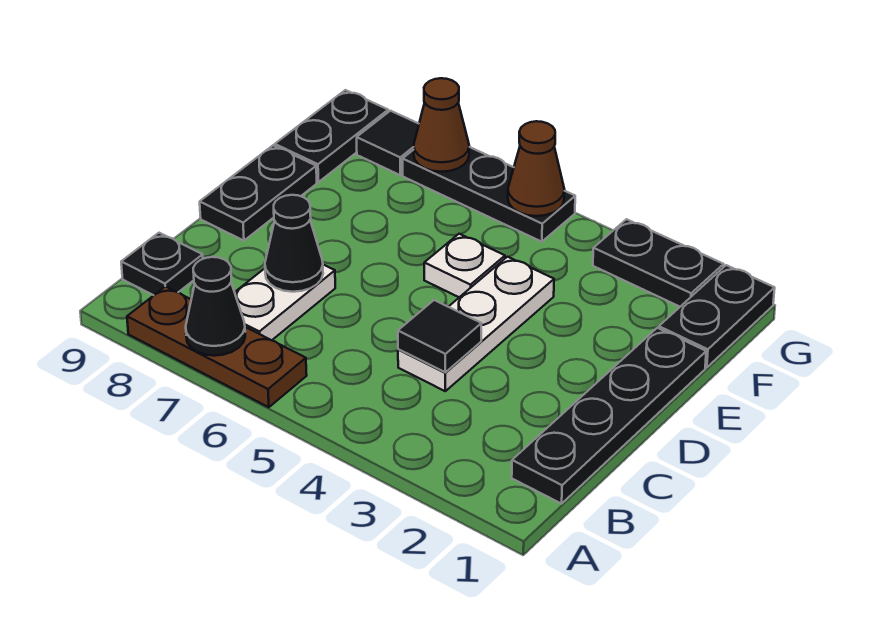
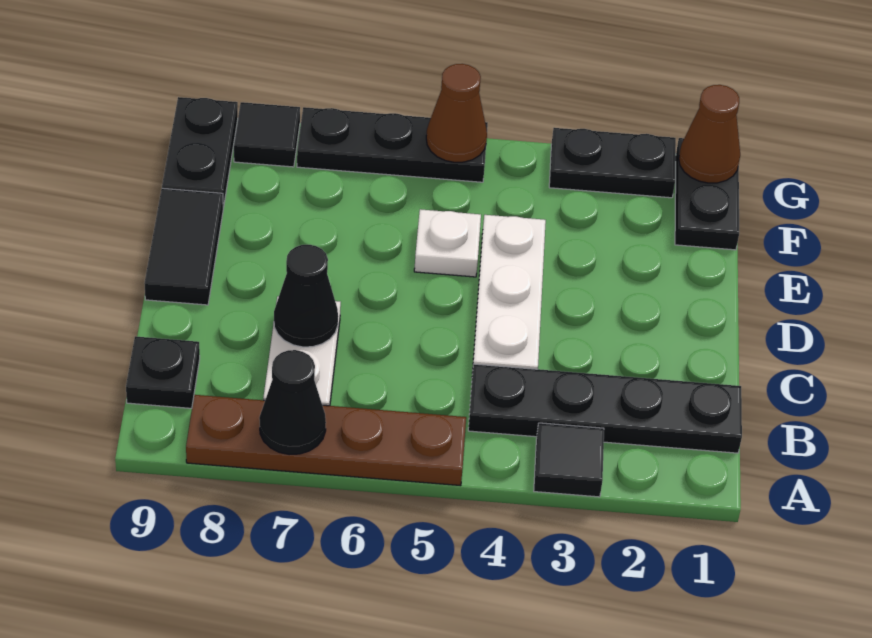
brown plate A6:A8 level 1 -> brown plate A5:A8 level 1
black plate B1:E1 level 1 -> black plate B1:B4 level 1
black tile C4 level 2 -> black tile A3 level 1
black plate D9:E9 level 1 -> black tile D9:E9 level 1
brown cone G7 level 2 -> brown cone G1 level 2

